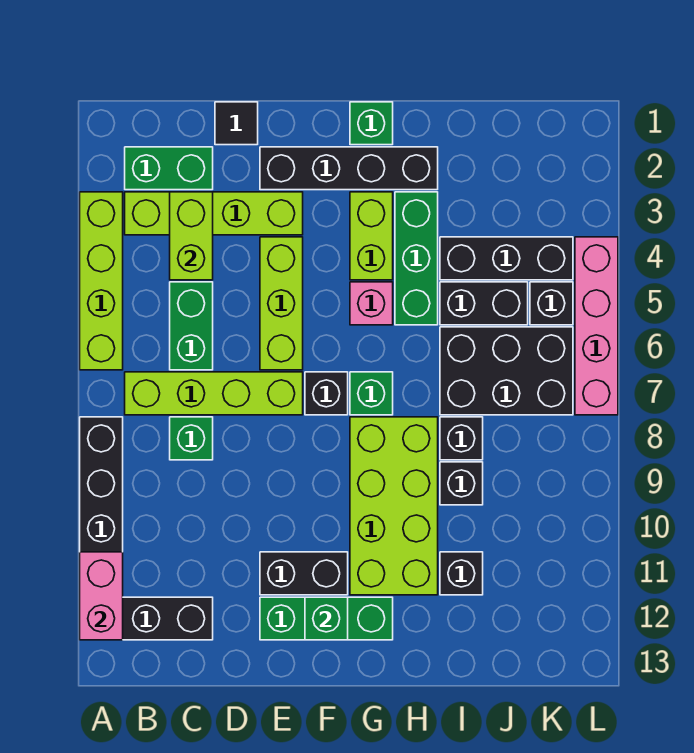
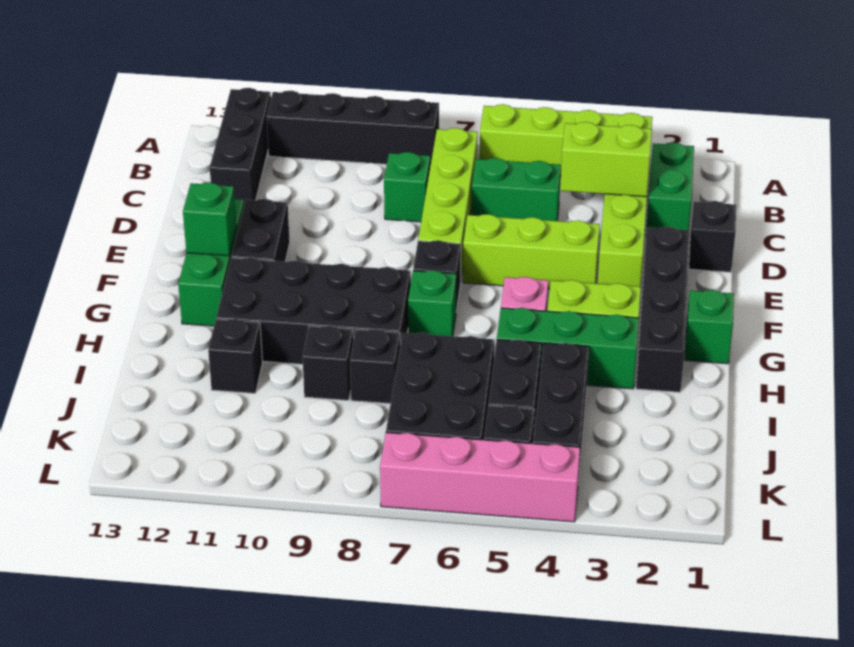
pink brick A11:A12 level 2 -> none
black tile D1 level 1 -> black brick D1 level 1
lime brick G8:H11 level 1 -> black brick G8:H11 level 1

